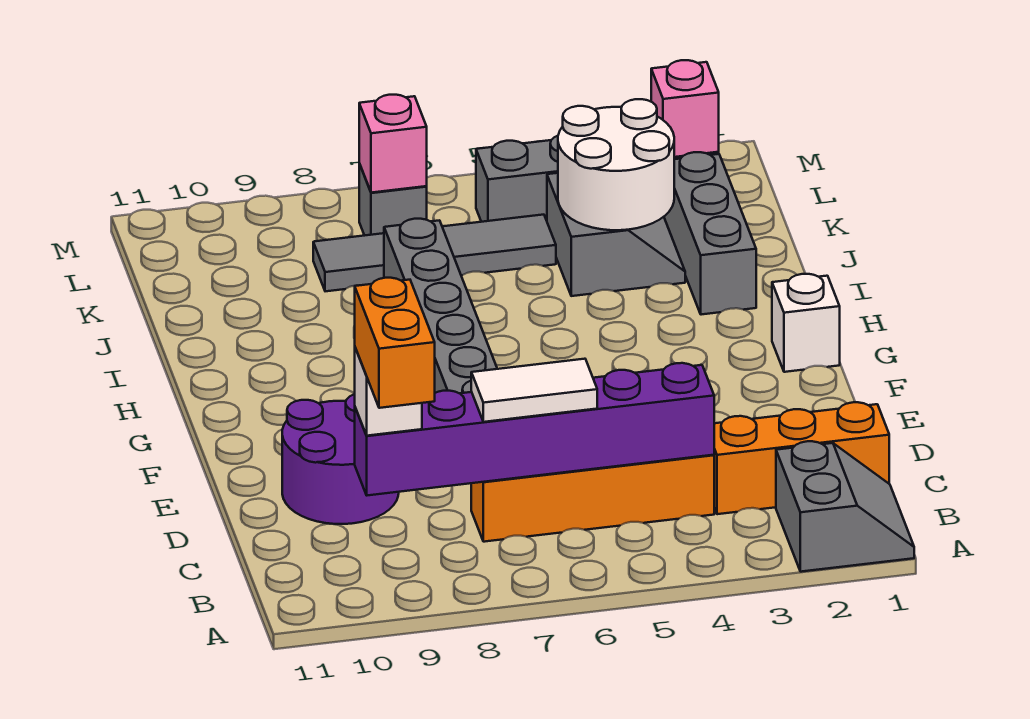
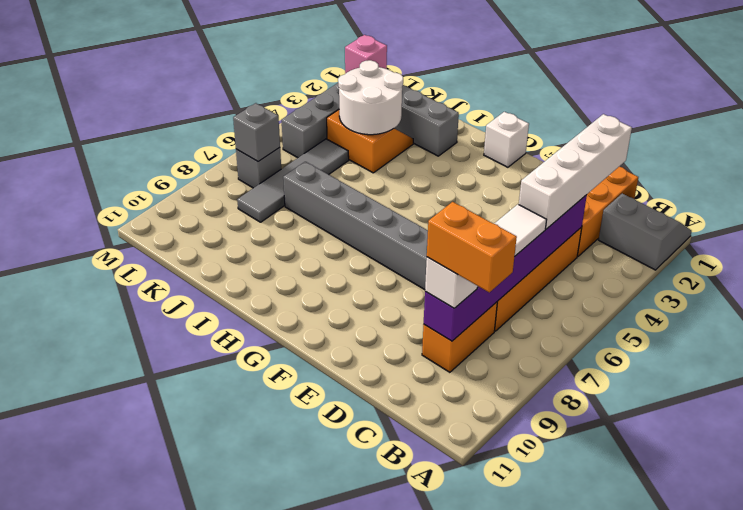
none -> white brick C2:C5 level 3
none -> orange brick C8:C9 level 1
purple round brick D9:E10 level 1 -> none
grey slope J3:K4 level 1 top 4 -> orange slope J3:K4 level 1 top 4
pink brick L7 level 2 -> grey brick L7 level 2

